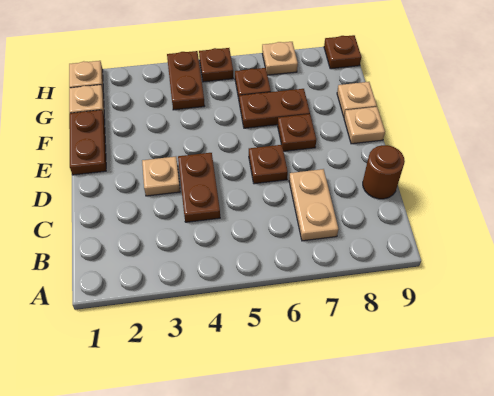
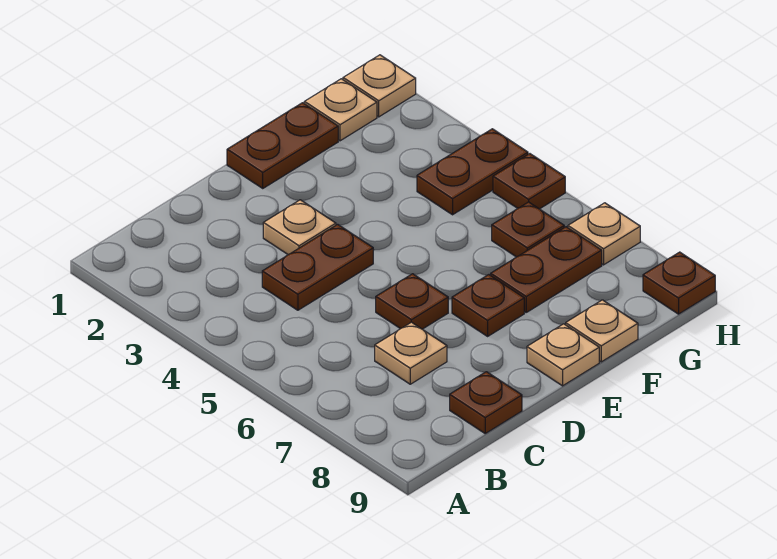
tan plate B7:C7 level 1 -> tan plate C7 level 1
brown round brick C9 level 1 -> brown plate C9 level 1
brown plate F6:F7 level 1 -> brown plate F7:G7 level 1

